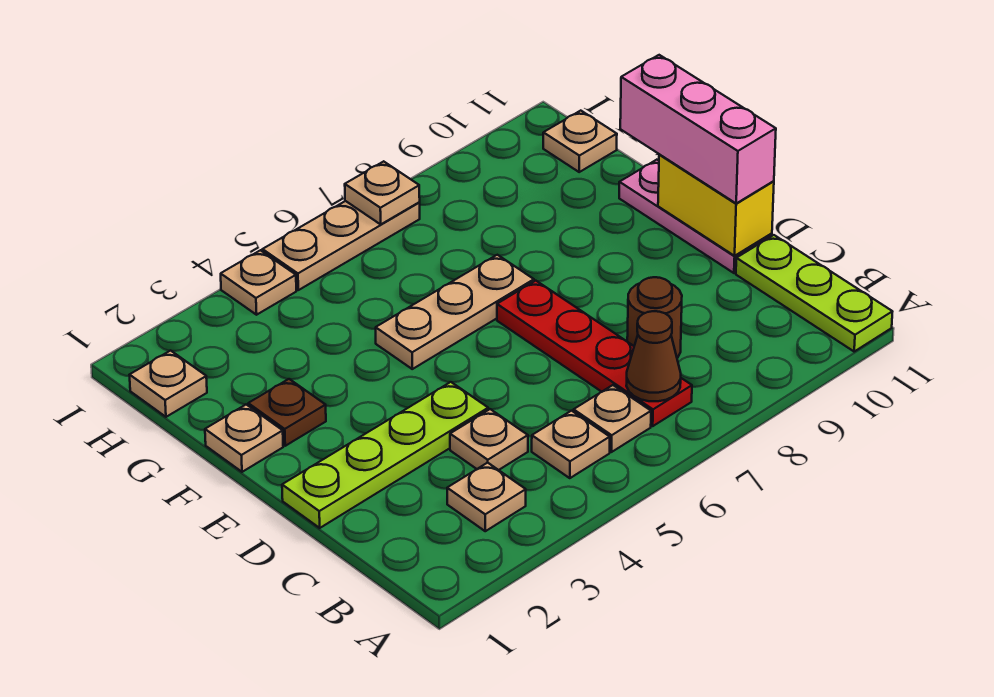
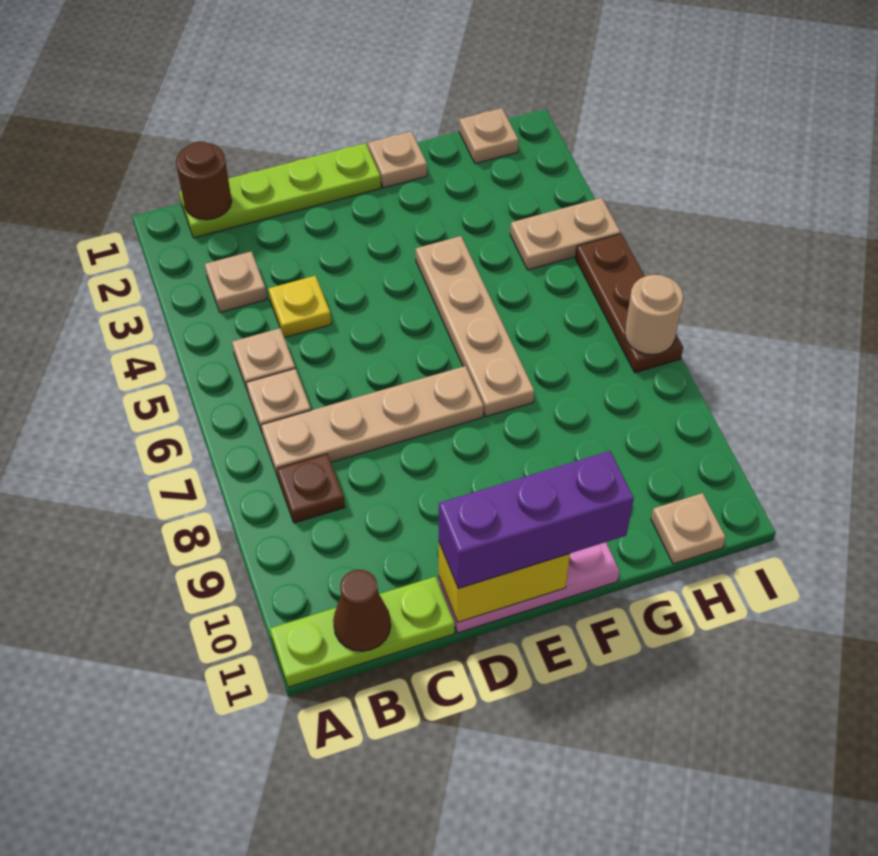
red plate B7:E7 level 1 -> tan plate B7:E7 level 1
brown cone B7 level 2 -> brown cone B11 level 2
tan plate C4 level 1 -> yellow plate C4 level 1
brown round brick C8 level 1 -> brown round brick B1 level 2
lime plate D1:D4 level 1 -> lime plate B1:E1 level 1
pink brick D11:F11 level 3 -> purple brick D11:F11 level 3
brown plate F2 level 1 -> brown plate B8 level 1
tan plate F5:F7 level 1 -> tan plate F4:F7 level 1
tan plate I4 level 1 -> tan plate H4:I4 level 1
tan plate I5:I7 level 1 -> brown plate I5:I7 level 1
tan plate I7 level 2 -> tan round brick I7 level 2

